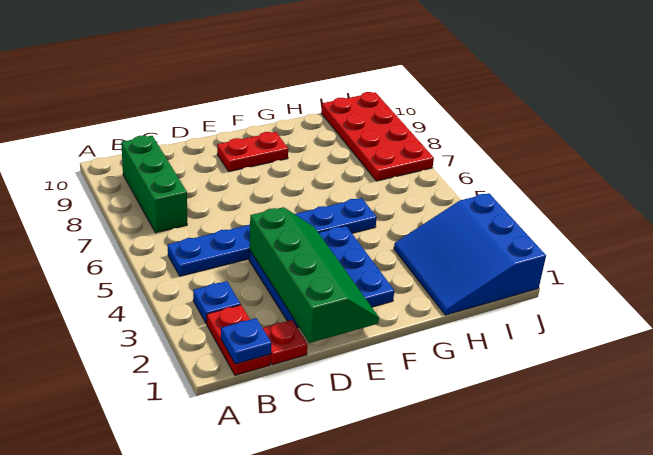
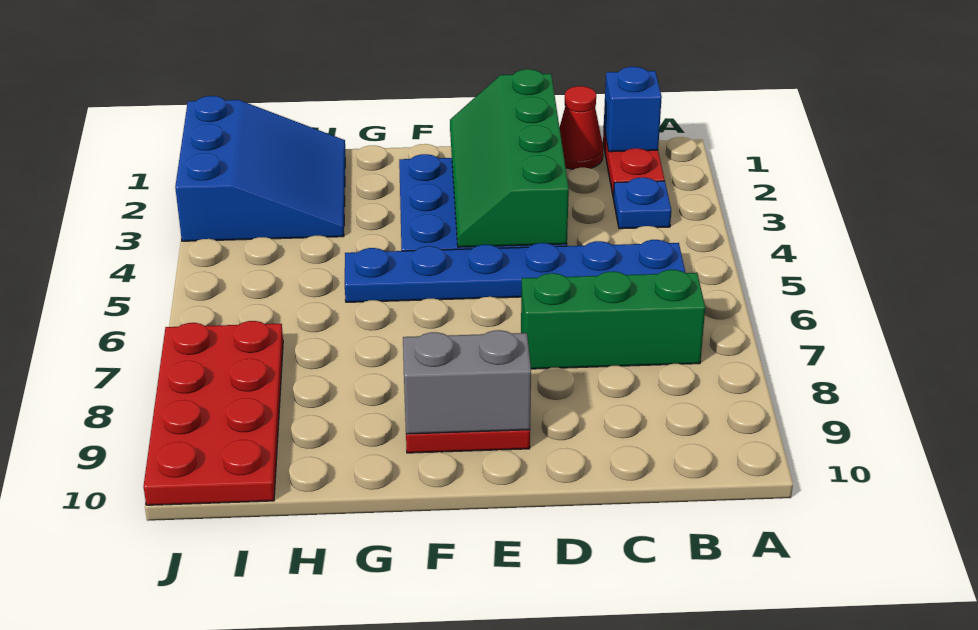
blue plate B1 level 2 -> blue brick B1 level 2
green brick B7:B9 level 1 -> green brick B7:D7 level 1
red plate C1 level 1 -> red cone C1 level 1
none -> grey brick E9:F9 level 2

